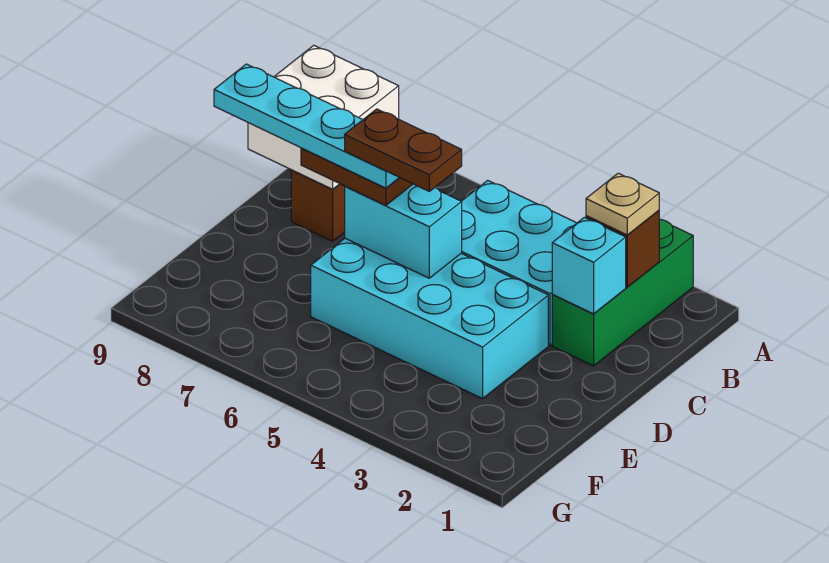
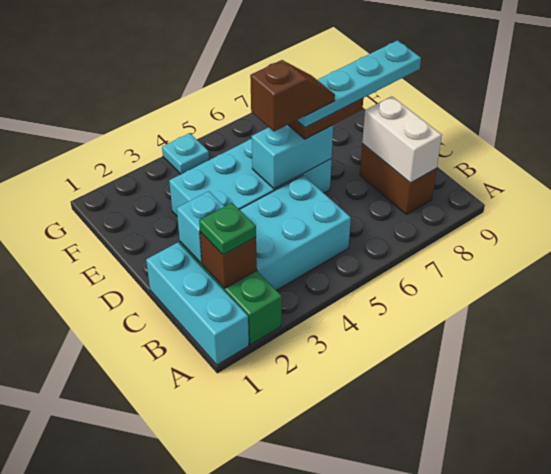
none -> cyan brick A1:C1 level 1
tan plate B2 level 3 -> green plate B2 level 3
white brick B8:C9 level 2 -> white brick B8:C8 level 2
brown plate D5:D6 level 5 -> brown slope D5:D6 level 5 top 5
none -> cyan plate G4 level 1

